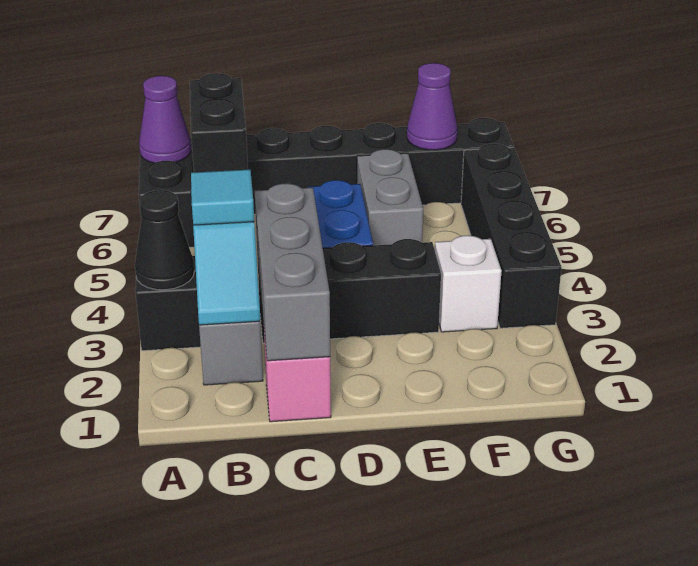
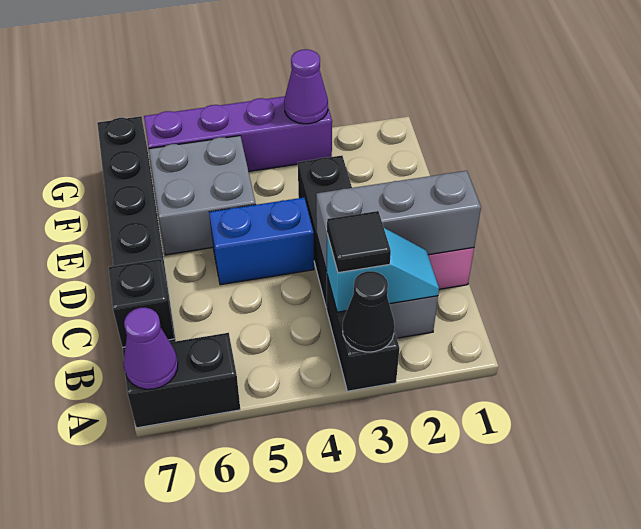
cyan tile B3 level 3 -> black tile B3 level 3
black brick B6:B7 level 2 -> black brick B7 level 2
grey brick E5:E6 level 1 -> grey brick E5:F6 level 1
white brick F3 level 1 -> none
purple cone F7 level 2 -> purple cone G3 level 2
black brick G3:G6 level 1 -> purple brick G3:G6 level 1

